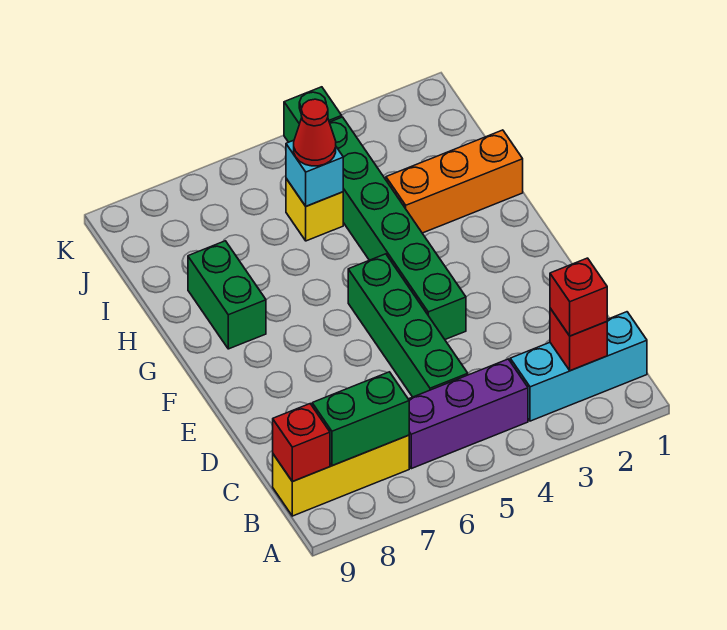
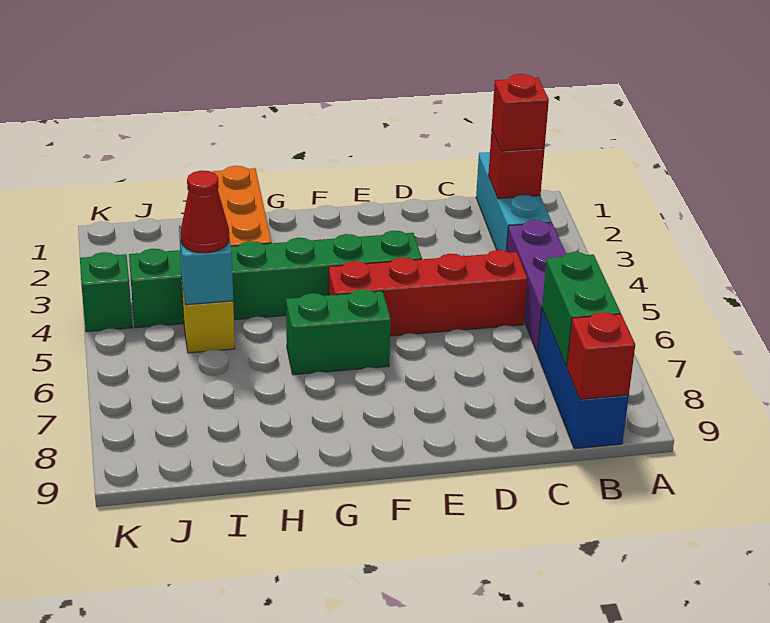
yellow brick B7:B9 level 1 -> blue brick B7:B9 level 1
green brick C5:F5 level 1 -> red brick C5:F5 level 1
green brick G8:H8 level 1 -> green brick F6:G6 level 1

